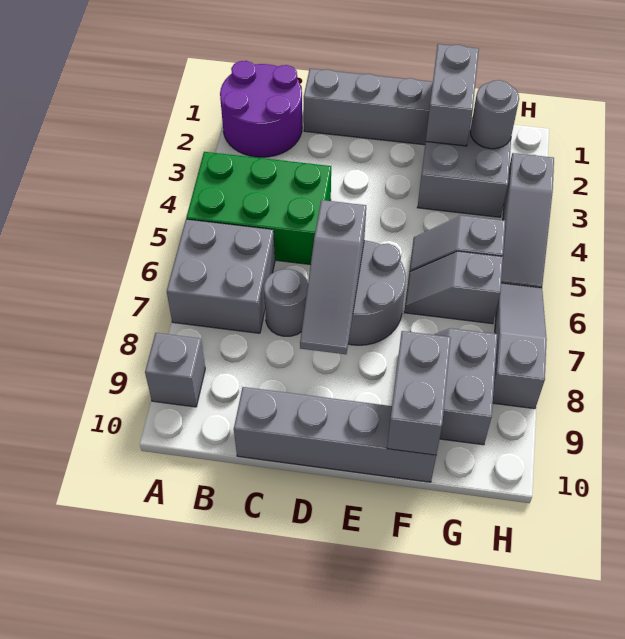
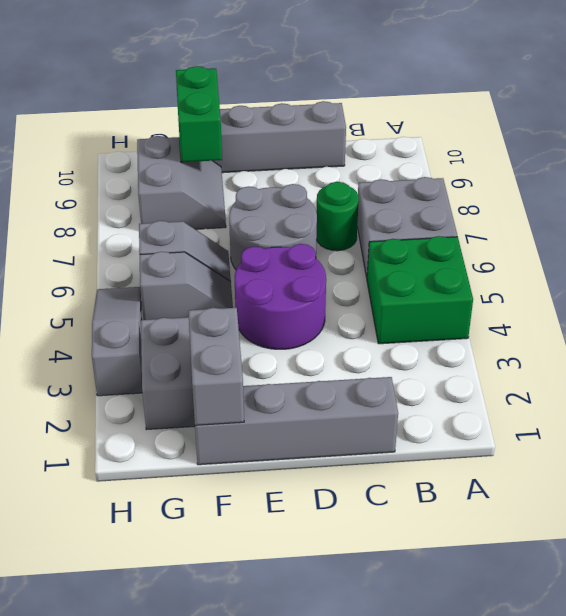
purple round brick A1:B2 level 1 -> purple round brick D4:E5 level 1
green brick A4:C5 level 1 -> green brick A4:B5 level 1
grey brick A9 level 1 -> none
grey round brick C7 level 1 -> green round brick C7 level 1
grey slope D6:D8 level 2 top 6 -> none
grey brick F9:F10 level 2 -> green brick F9:F10 level 2
grey round brick G2 level 2 -> none
grey slope H6:H8 level 1 top 8 -> none

